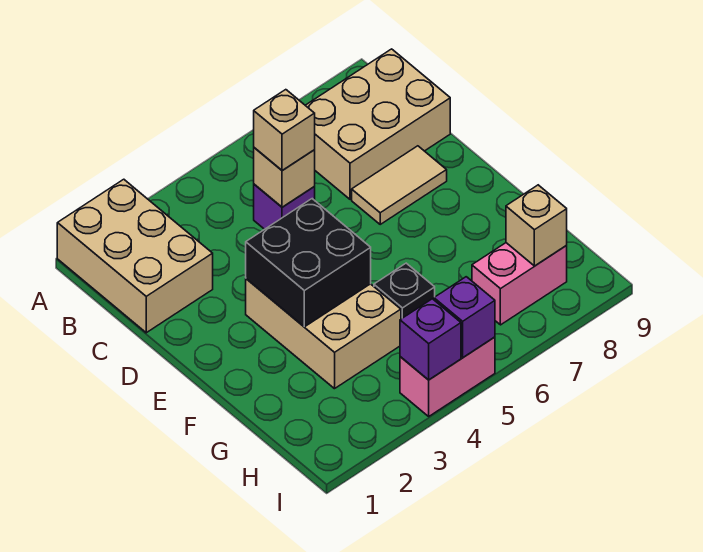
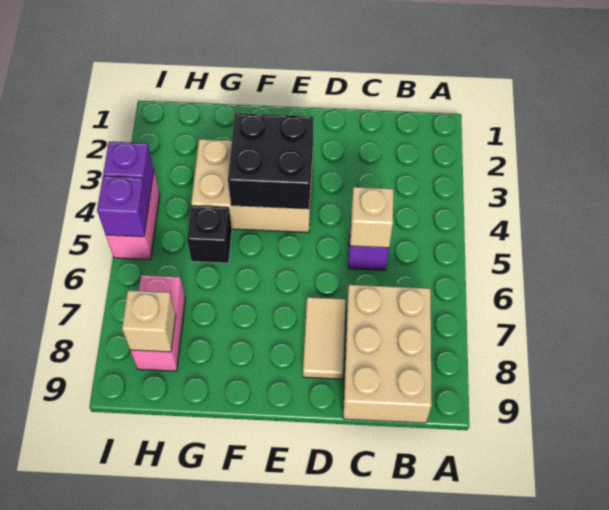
tan brick A1:C2 level 1 -> none
tan brick C5 level 3 -> none

